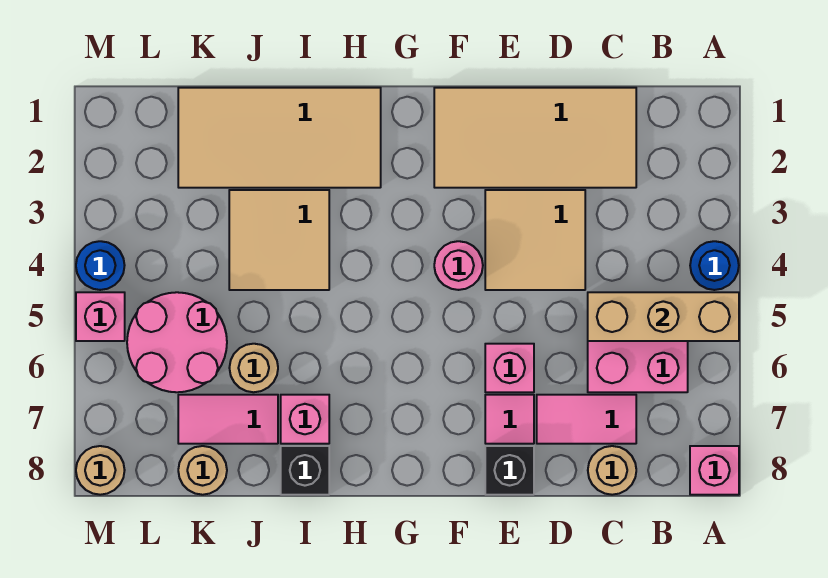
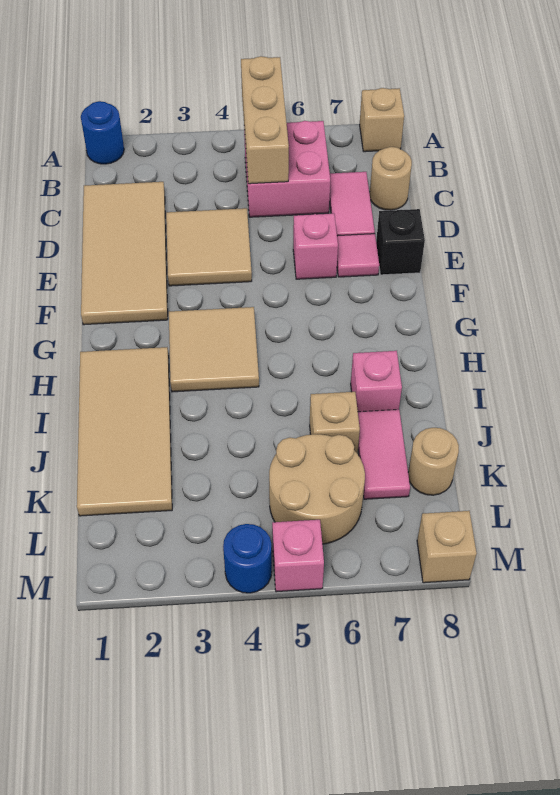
blue round brick A4 level 1 -> blue round brick A1 level 1
pink brick A8 level 1 -> tan brick A8 level 1
pink round brick F4 level 1 -> none
tan tile I3:J4 level 1 -> tan tile G3:H4 level 1
black brick I8 level 1 -> none
tan round brick J6 level 1 -> tan brick J6 level 1
pink round brick K5:L6 level 1 -> tan round brick K5:L6 level 1
tan round brick M8 level 1 -> tan brick M8 level 1

